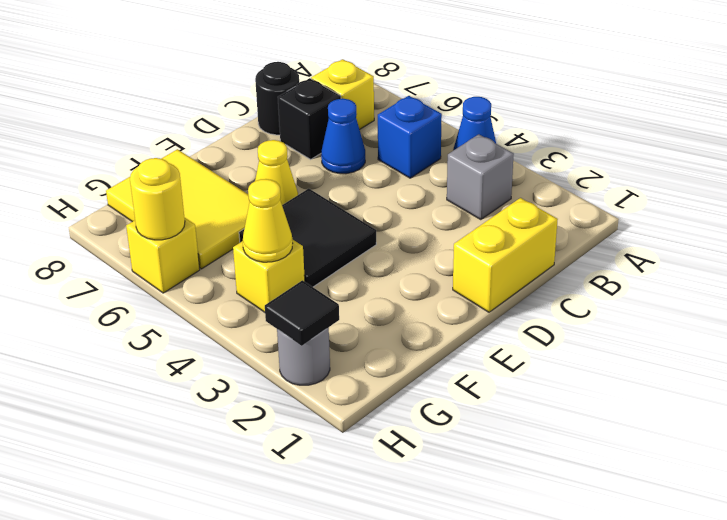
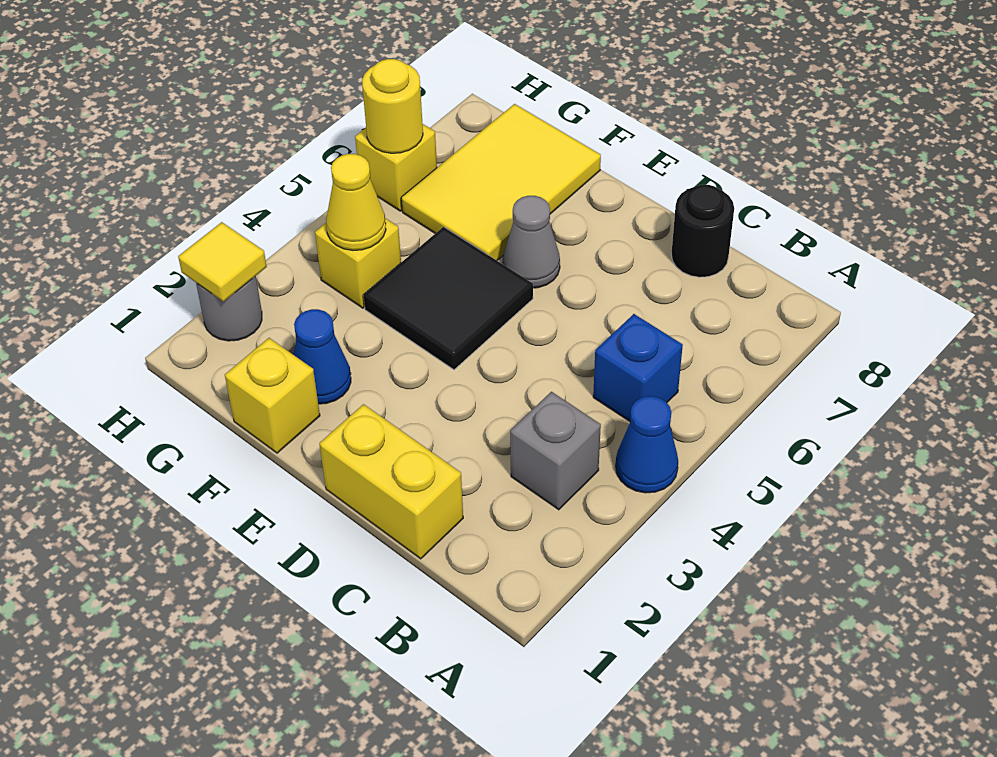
yellow brick B7 level 1 -> yellow brick F1 level 1
blue cone C6 level 1 -> blue cone F2 level 1
black brick C7 level 1 -> none
yellow cone E6 level 1 -> grey cone E6 level 1
black tile H2 level 2 -> yellow tile H2 level 2

